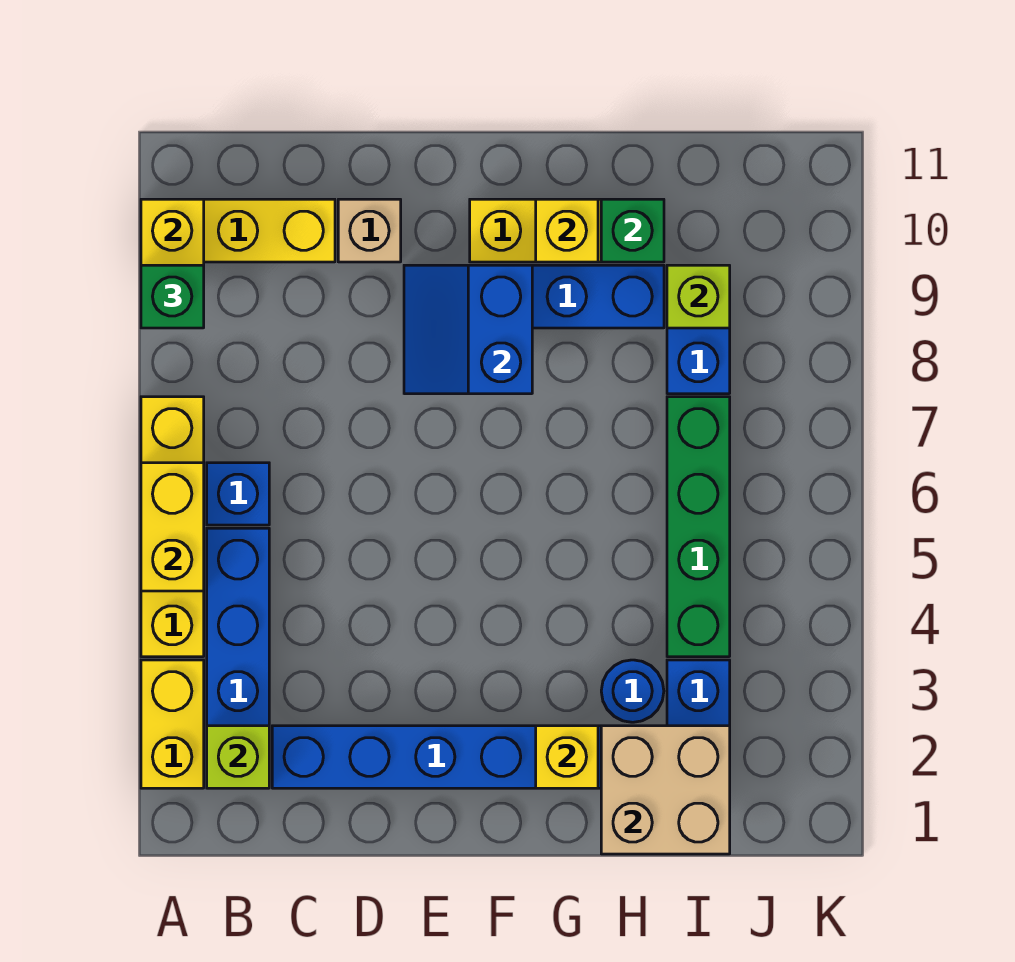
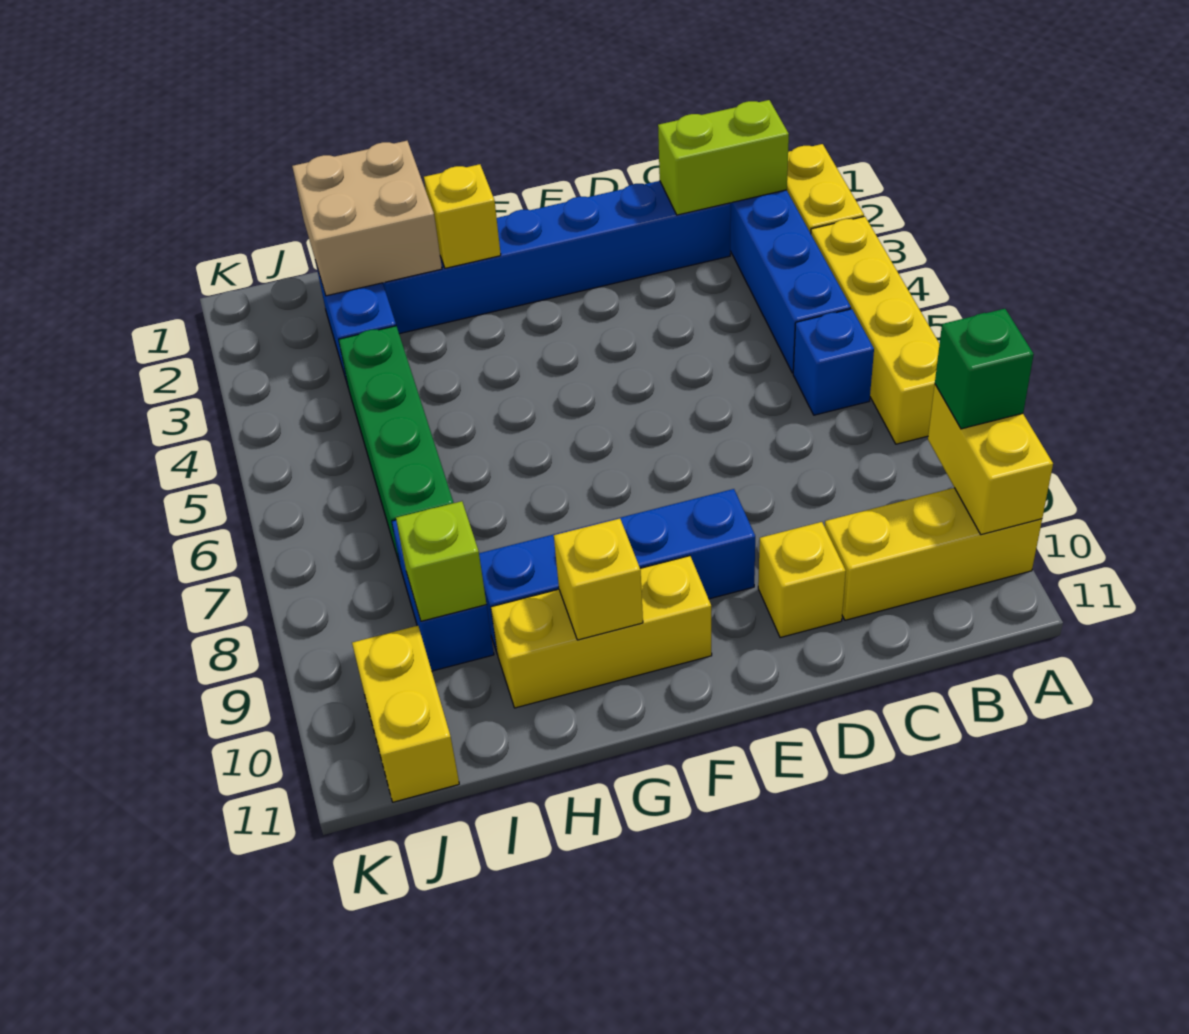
yellow brick A5:A6 level 2 -> yellow brick J10:J11 level 1
lime brick B2 level 2 -> lime brick B2:C2 level 2
tan brick D10 level 1 -> yellow brick D10 level 1
blue slope E8:F9 level 2 top F -> none
blue round brick H3 level 1 -> none
green brick H10 level 2 -> none

